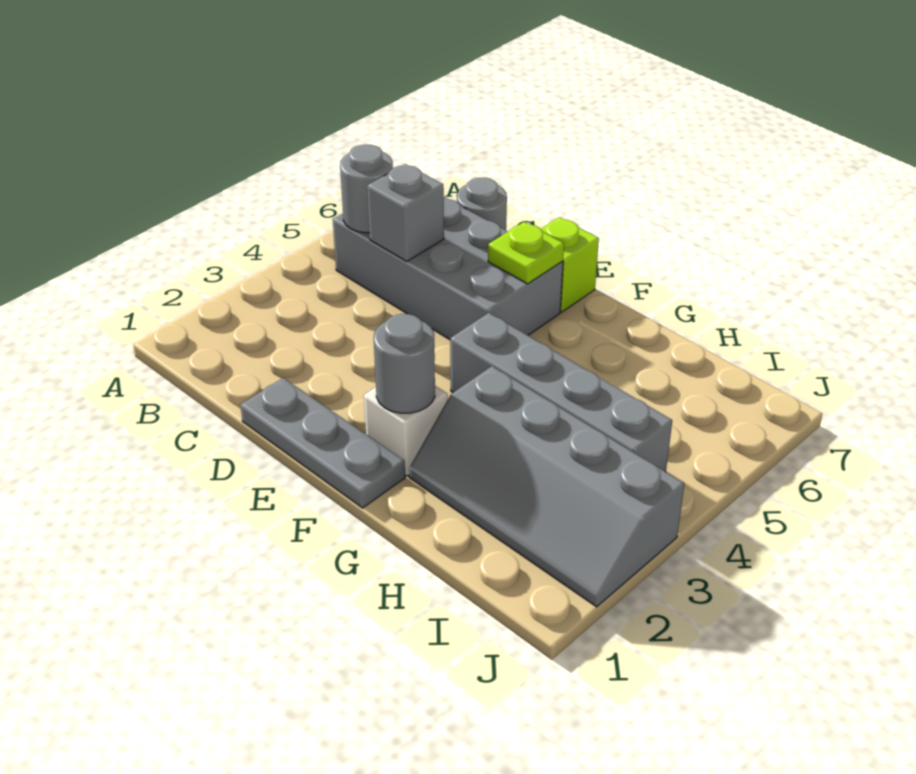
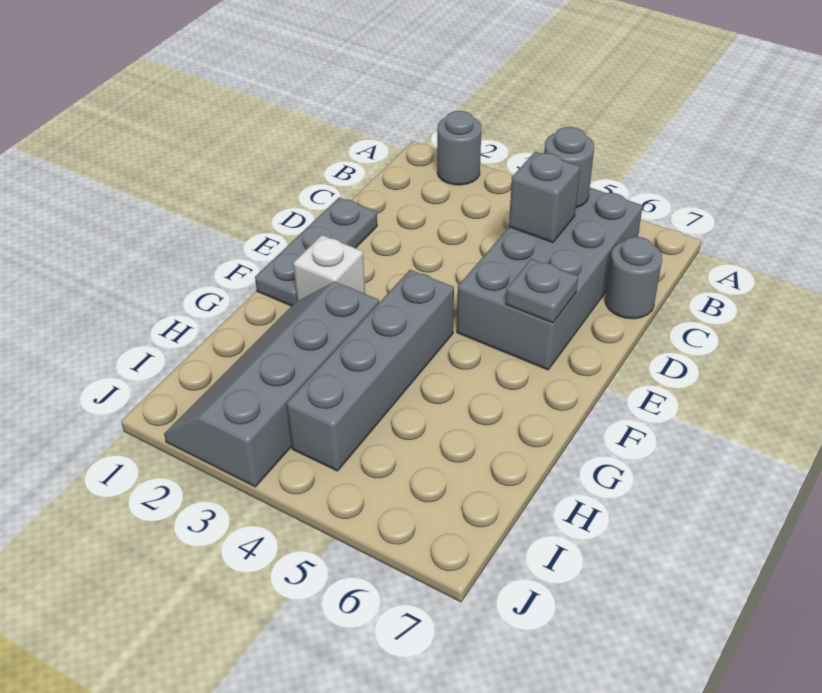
lime plate E6 level 2 -> grey plate E6 level 2
lime brick E7 level 1 -> none
grey round brick F2 level 2 -> grey round brick A2 level 1

